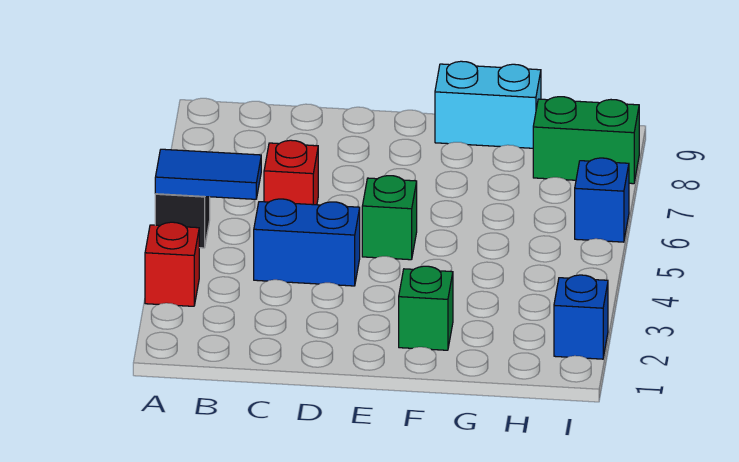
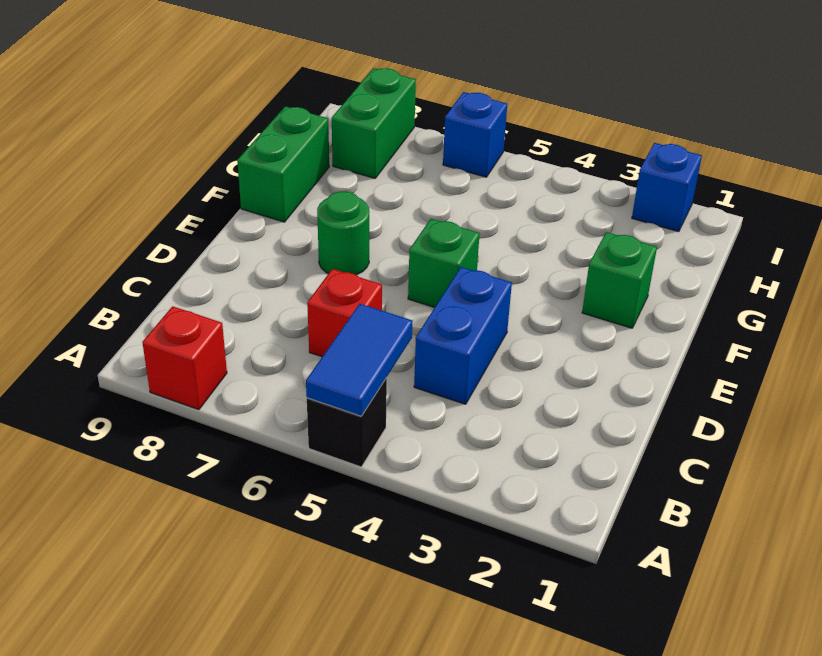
red brick A3 level 1 -> red brick A8 level 1
none -> green round brick E7 level 1
cyan brick F9:G9 level 1 -> green brick F9:G9 level 1

